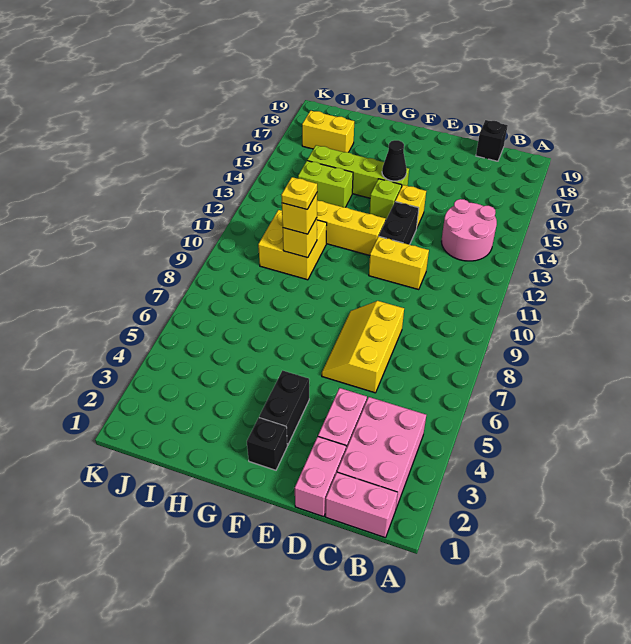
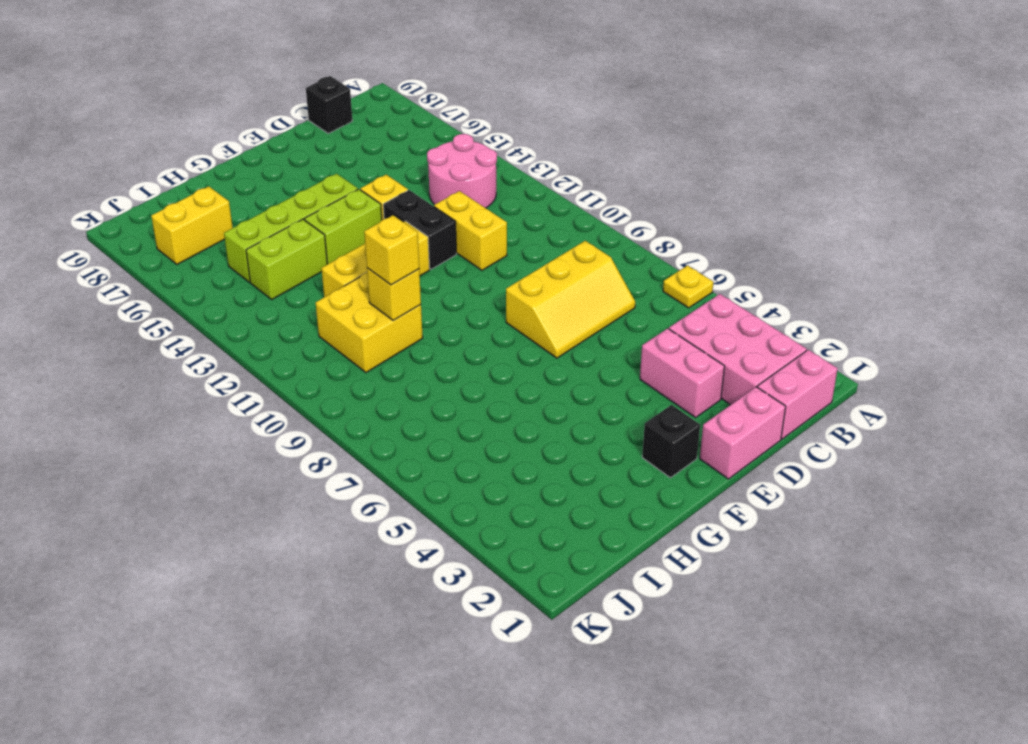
pink brick D1:D2 level 1 -> pink brick D1:E1 level 1
yellow slope D6:E8 level 1 top D -> yellow slope C7:E8 level 1 top 8
yellow brick D11:E11 level 1 -> yellow brick D11:D12 level 1
black brick F3:F4 level 1 -> none
lime brick F14 level 1 -> lime brick F14:G14 level 1
black cone F15 level 2 -> none
yellow plate H10 level 4 -> yellow plate A6 level 1

